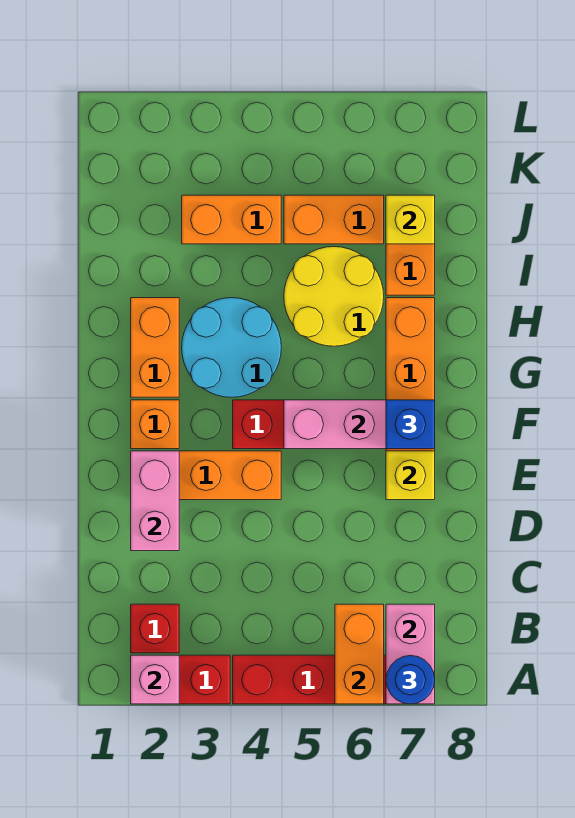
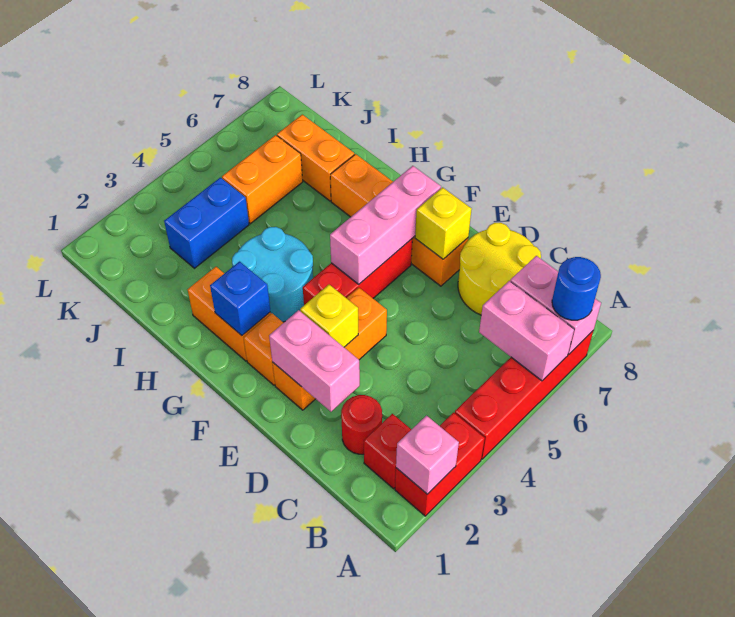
orange brick A6:B6 level 2 -> pink brick A6:B6 level 2
none -> red round brick C2 level 1
blue brick F7 level 3 -> blue brick G2 level 2
yellow round brick H5:I6 level 1 -> yellow round brick C7:D8 level 1
orange brick J3:J4 level 1 -> blue brick J3:J4 level 1
yellow brick J7 level 2 -> yellow brick E3 level 2

